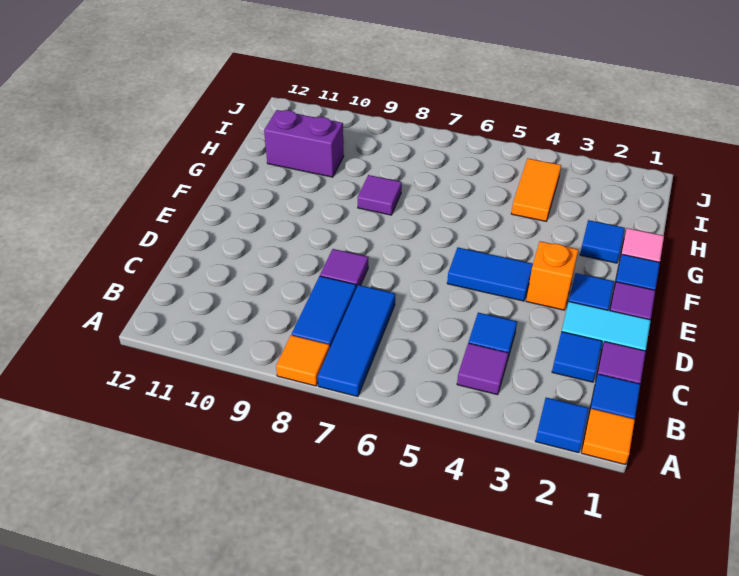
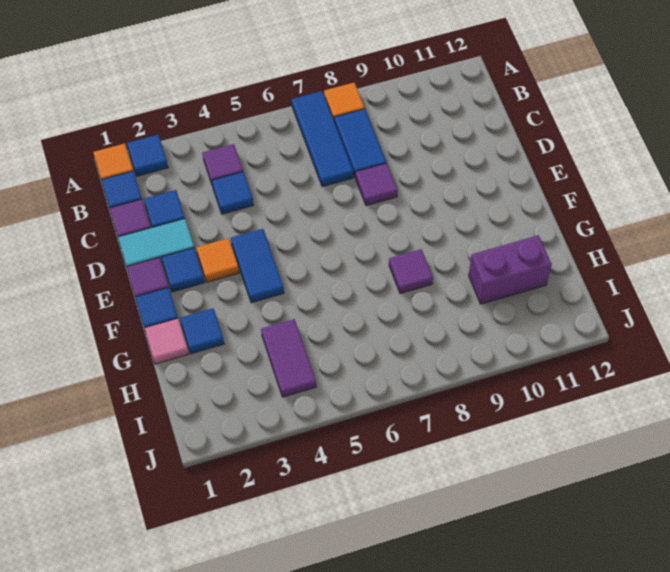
orange brick E3 level 1 -> orange tile E3 level 1
blue tile E4:E5 level 1 -> blue tile E4:F4 level 1
orange tile H4:I4 level 1 -> purple tile H4:I4 level 1

